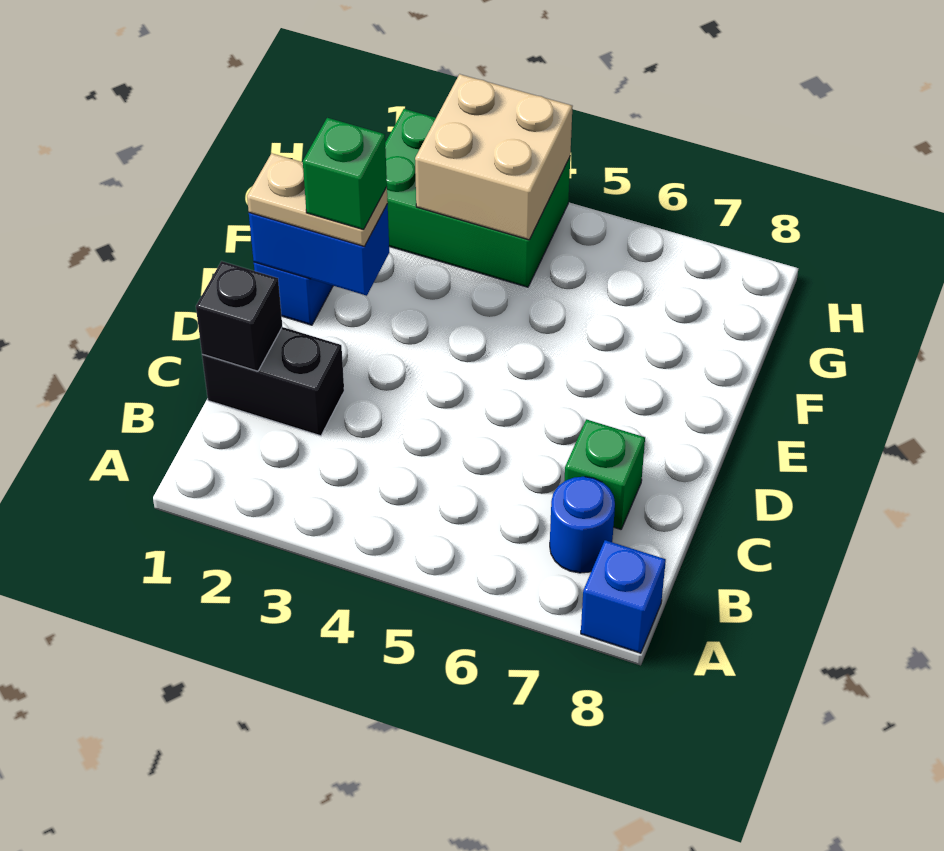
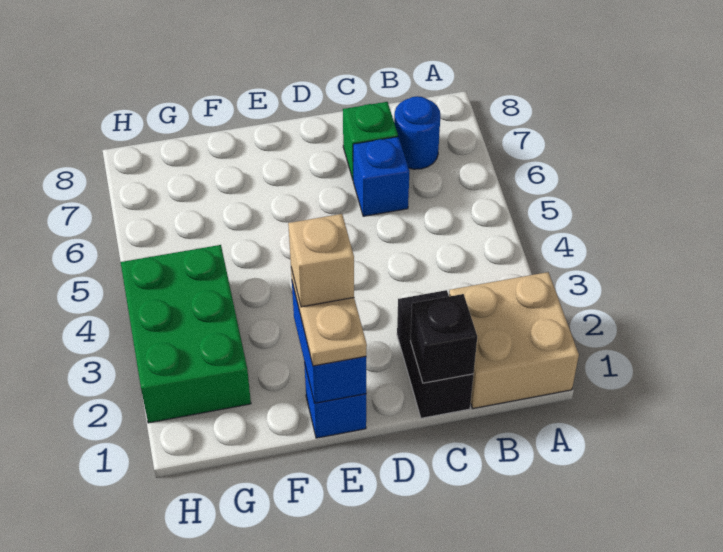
blue brick A8 level 1 -> blue brick C6 level 1
green brick E2 level 4 -> tan brick E2 level 4
tan brick G3:H4 level 2 -> tan brick A1:B2 level 1

